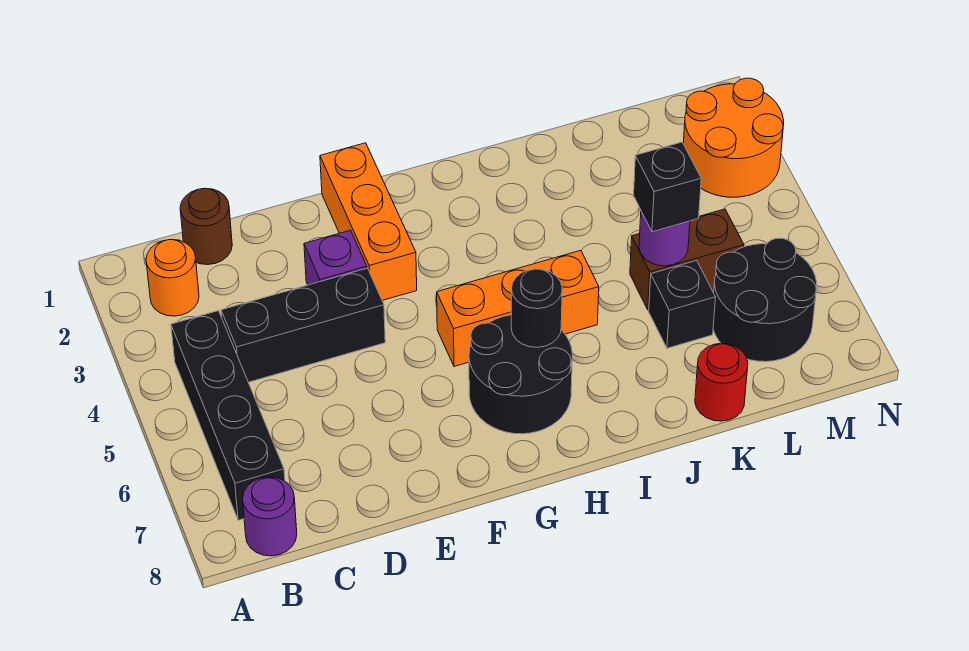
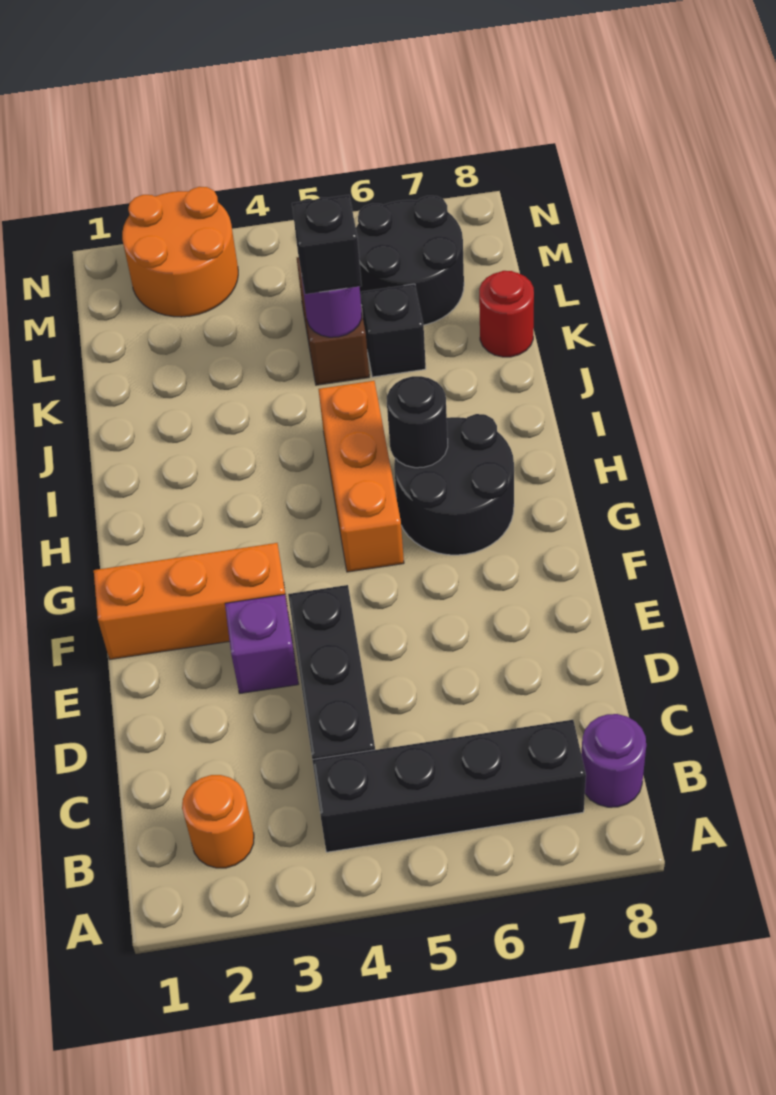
brown round brick C1 level 1 -> none

